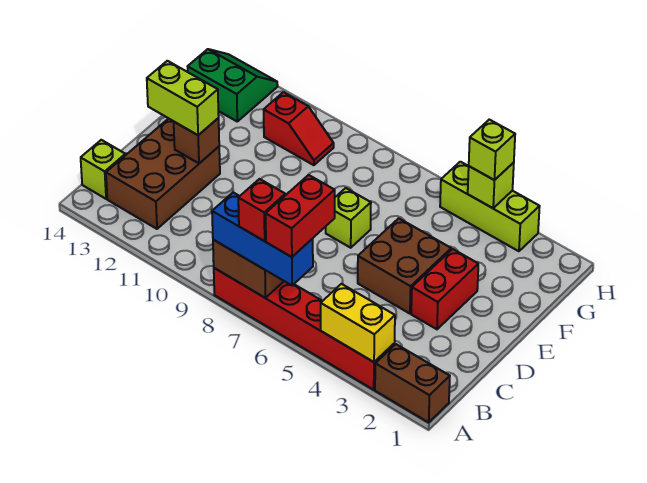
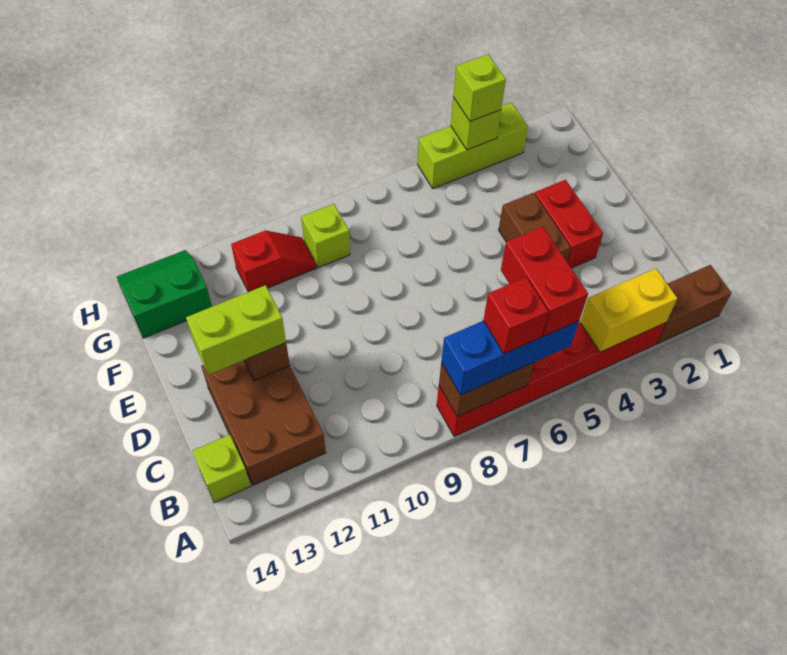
brown brick D4:E5 level 1 -> brown brick D4:E4 level 1
lime brick E7 level 1 -> lime brick G9 level 1

